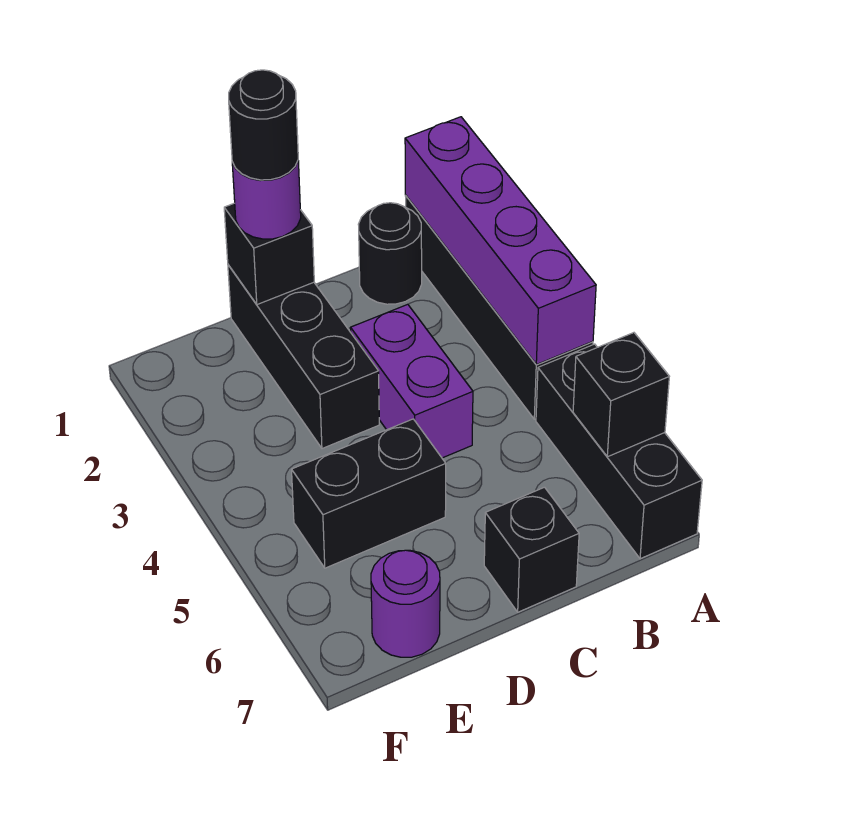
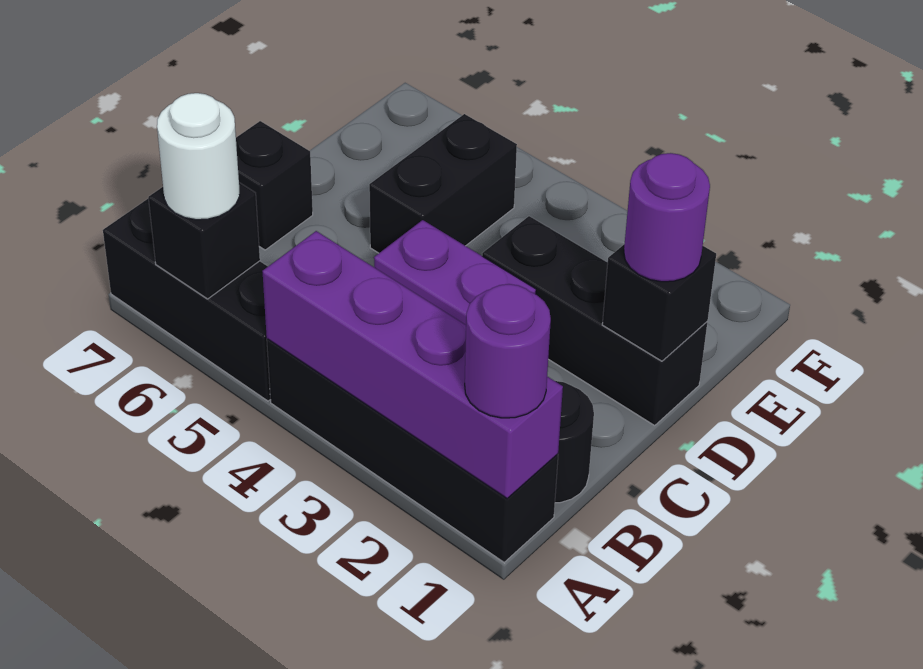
none -> white round brick A6 level 3
black round brick D1 level 4 -> none
purple round brick E7 level 1 -> purple round brick A1 level 3

